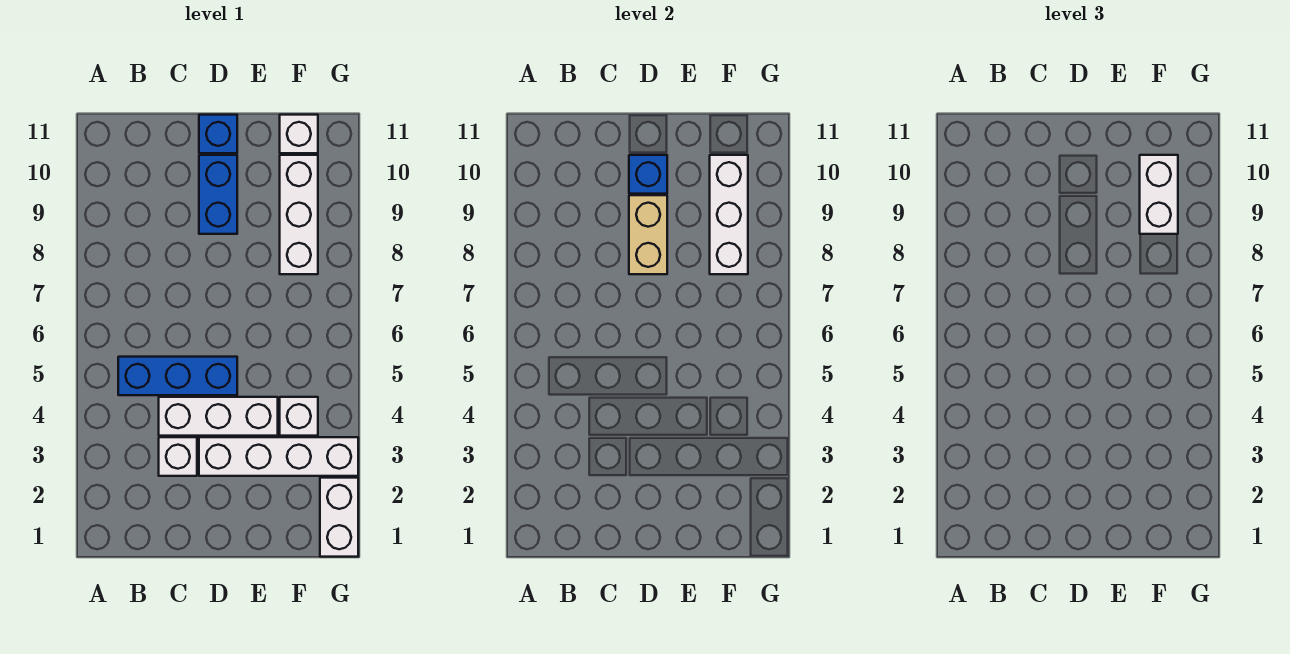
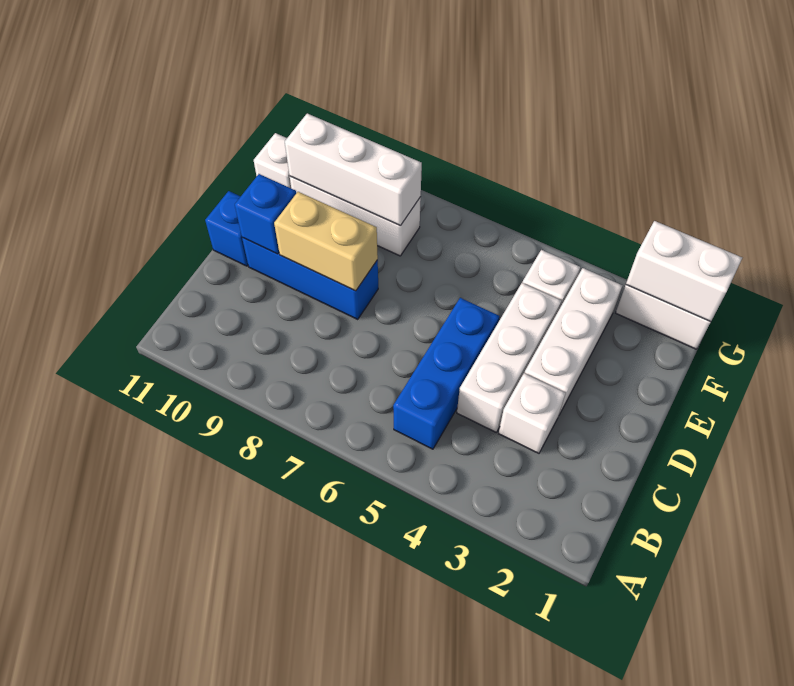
white brick D3:G3 level 1 -> white brick D3:F3 level 1
blue brick D9:D10 level 1 -> blue brick D8:D10 level 1
white brick F9:F10 level 3 -> white brick G1:G2 level 2

